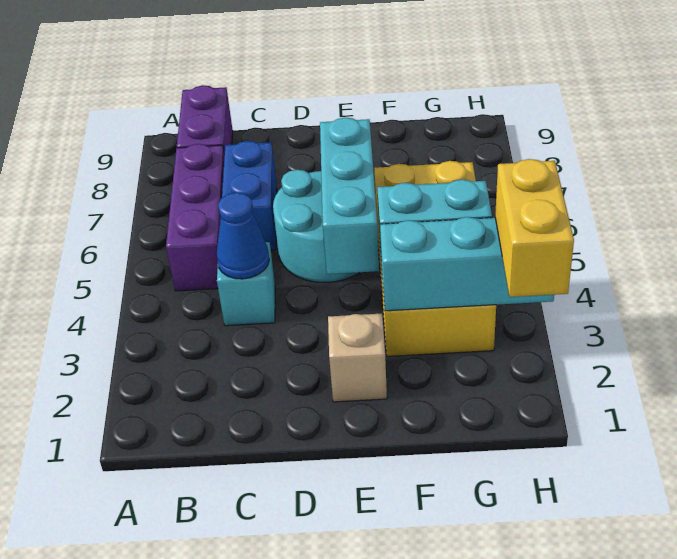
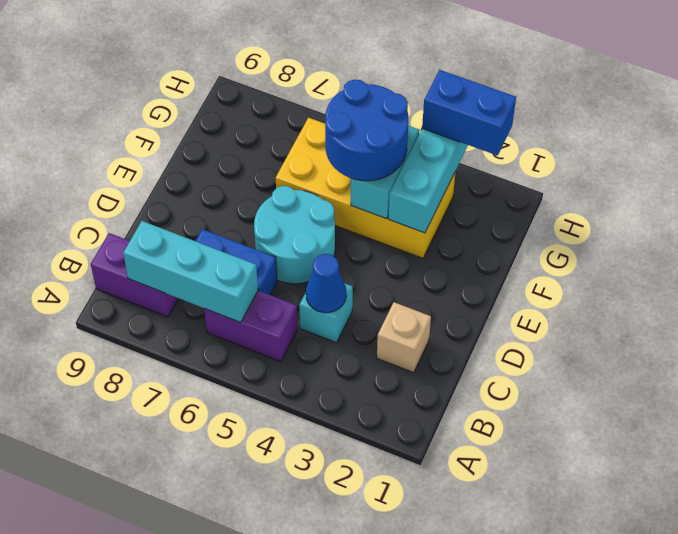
purple brick B5:B7 level 1 -> purple brick B5:B6 level 1
tan brick E2 level 1 -> tan brick C2 level 1
cyan brick E4:E6 level 2 -> cyan brick B6:B8 level 2
none -> blue round brick F4:G5 level 3
yellow brick H2:H3 level 3 -> blue brick H2:H3 level 3

